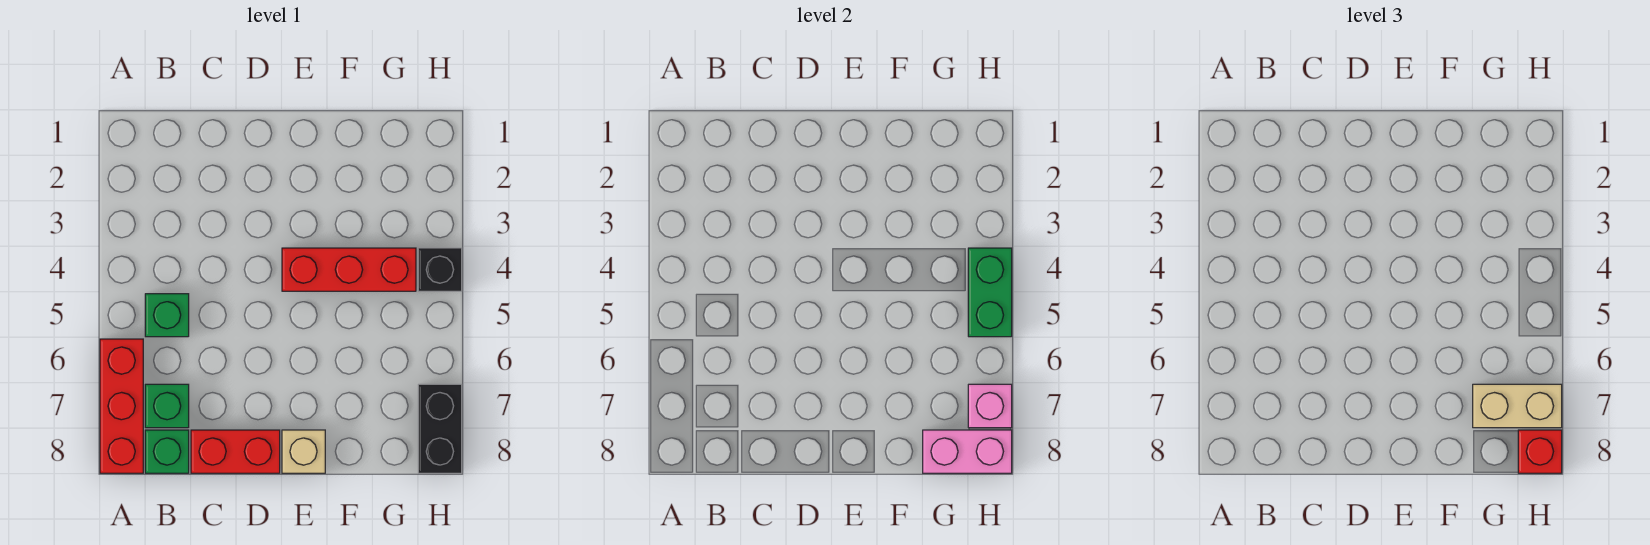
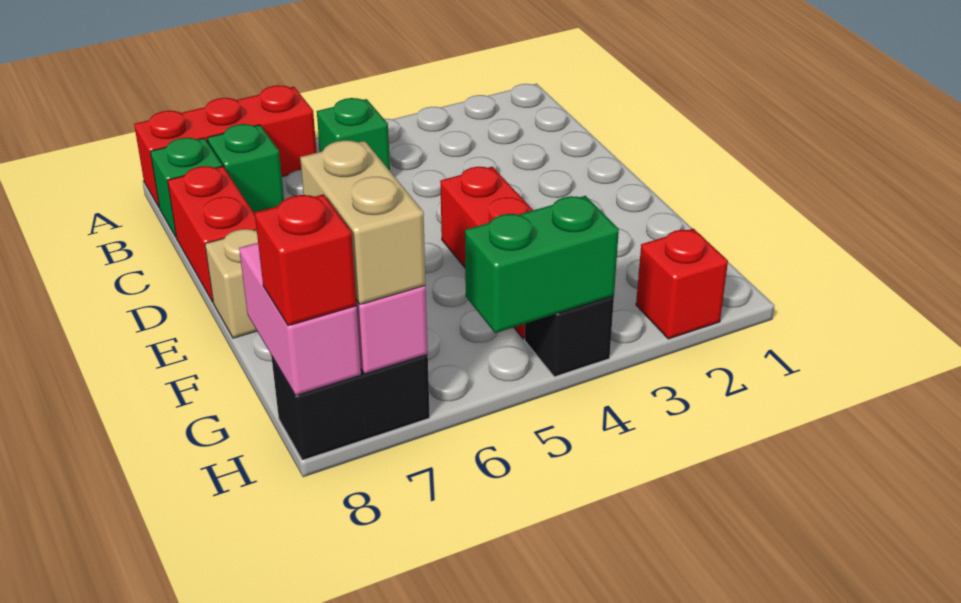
none -> red brick H2 level 1

